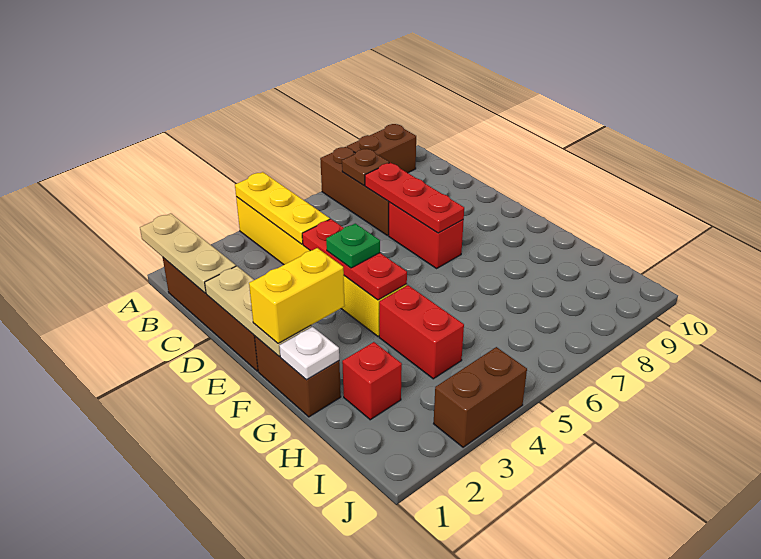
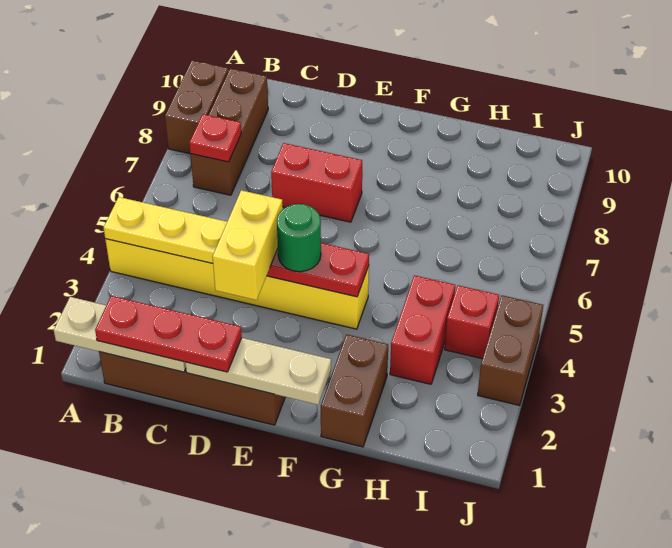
brown brick A7:C7 level 1 -> brown brick B7:B9 level 1
brown plate B7 level 2 -> red plate B7 level 2
red plate C7:E7 level 2 -> red plate B1:D1 level 3
green plate E4 level 3 -> green round brick E4 level 3
brown brick F1:G1 level 1 -> brown brick G1:G2 level 1
yellow brick F1:F2 level 3 -> yellow brick D3:D4 level 3
white plate G1 level 2 -> none
red brick G4:H4 level 1 -> red brick H3:H4 level 1
red brick H2 level 1 -> red brick I4 level 1

